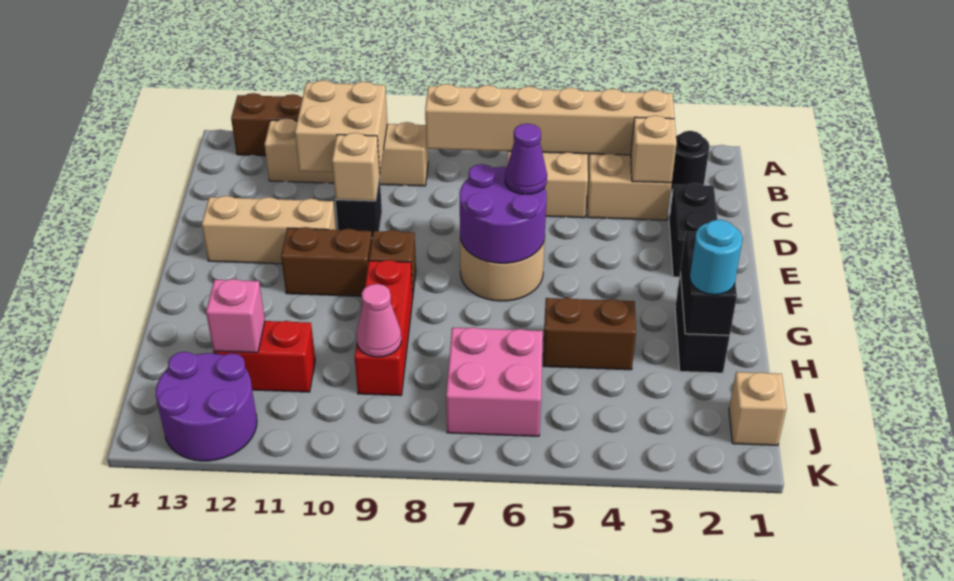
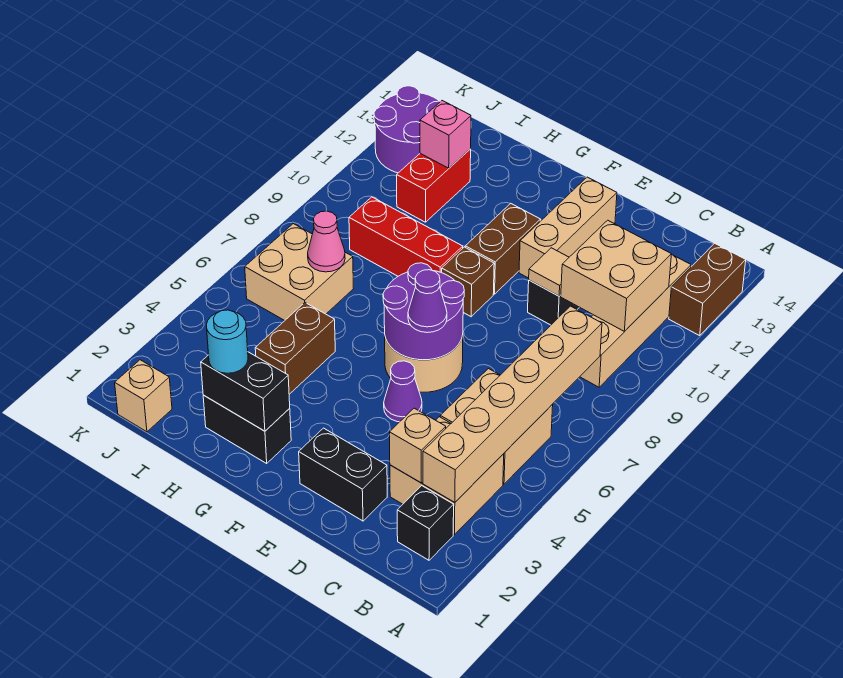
black round brick B2 level 1 -> black brick B2 level 1
tan brick D10 level 2 -> tan tile D10 level 2
none -> purple cone E5 level 1
pink brick I6:J7 level 1 -> tan brick I6:J7 level 1
pink cone I9 level 2 -> pink cone I7 level 2

